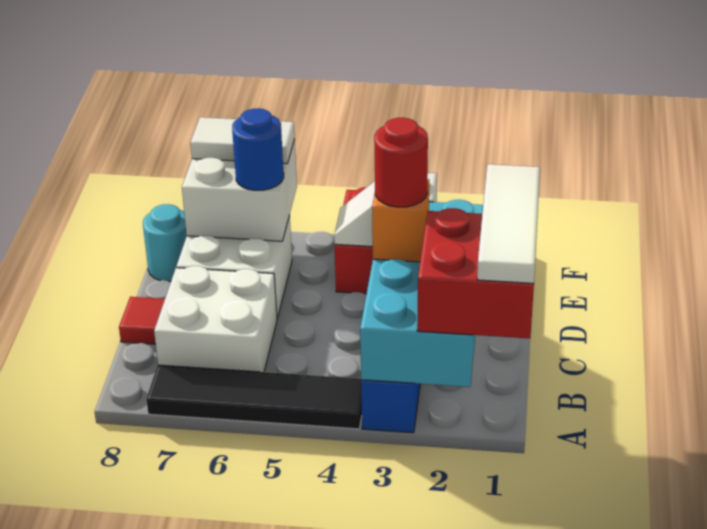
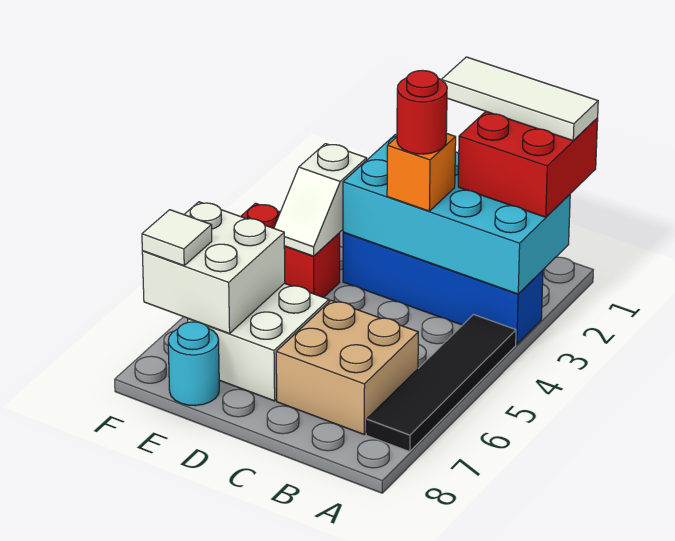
white brick B6:C7 level 1 -> tan brick B6:C7 level 1
red tile C8 level 1 -> none
blue round brick E6 level 3 -> none
white tile F6:F7 level 3 -> white tile F7 level 3

